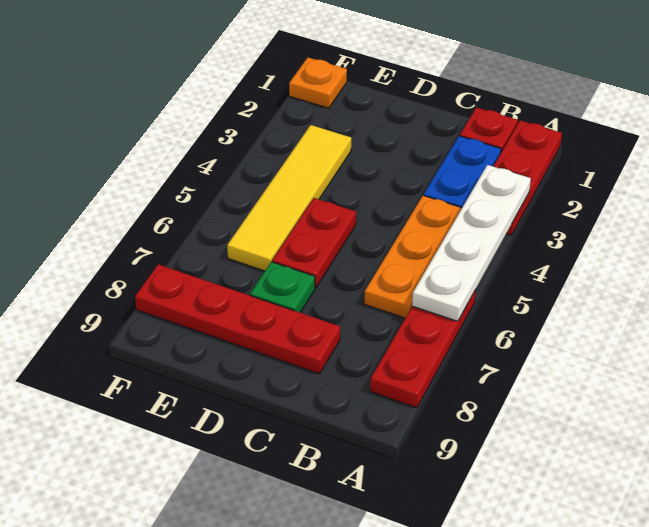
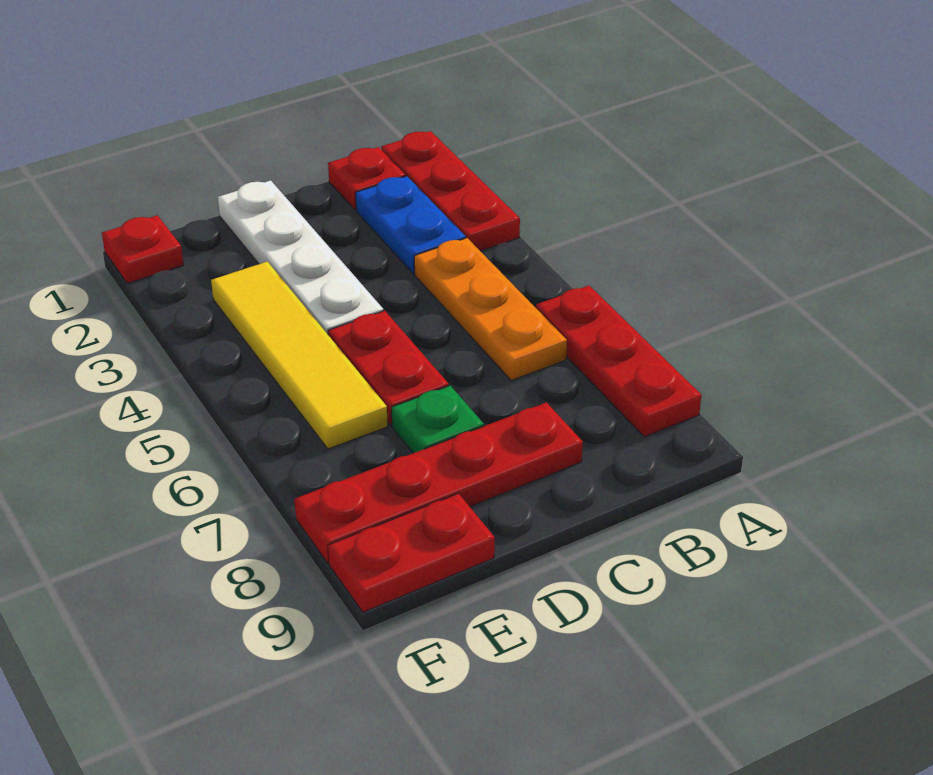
white plate A3:A6 level 2 -> white plate D1:D4 level 1
none -> red plate E9:F9 level 1
orange plate F1 level 1 -> red plate F1 level 1

